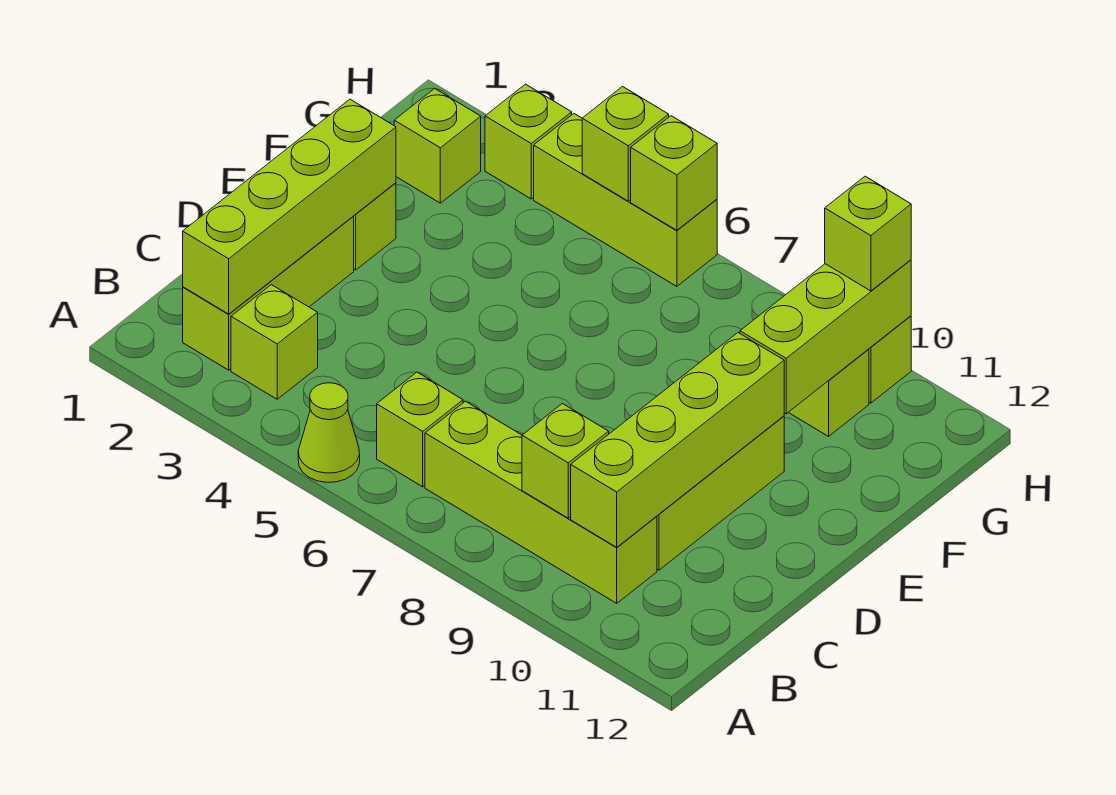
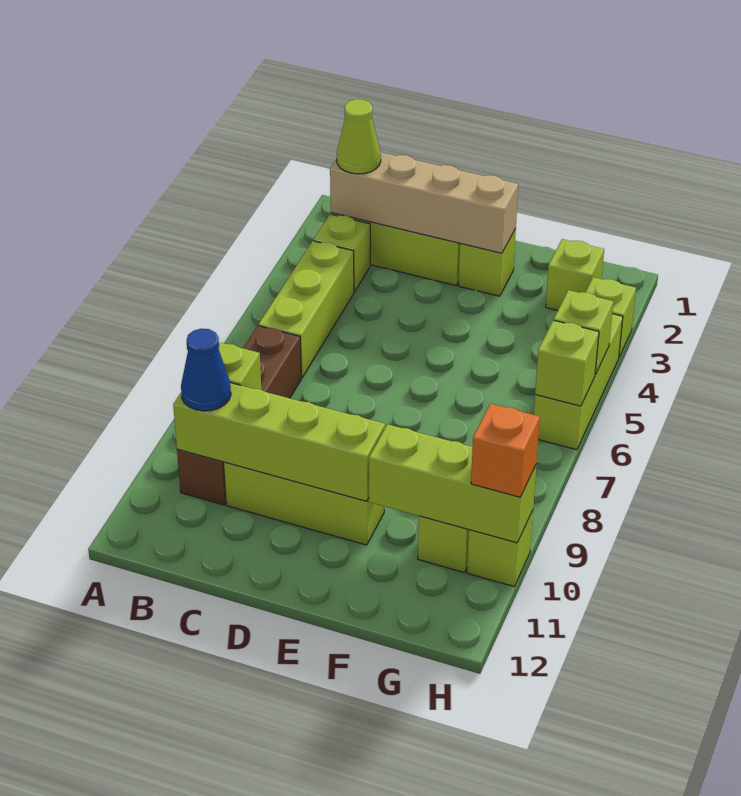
lime cone A5 level 1 -> lime cone B2 level 3
lime brick B2:E2 level 2 -> tan brick B2:E2 level 2
lime brick B6 level 1 -> lime brick B4:B6 level 1
lime brick B7:B10 level 1 -> brown brick B7:B10 level 1
none -> blue cone B10 level 3
lime brick H10 level 3 -> orange brick H10 level 3

